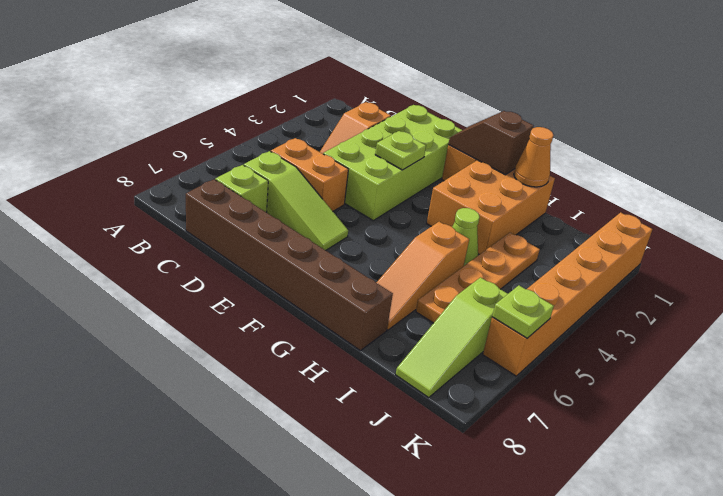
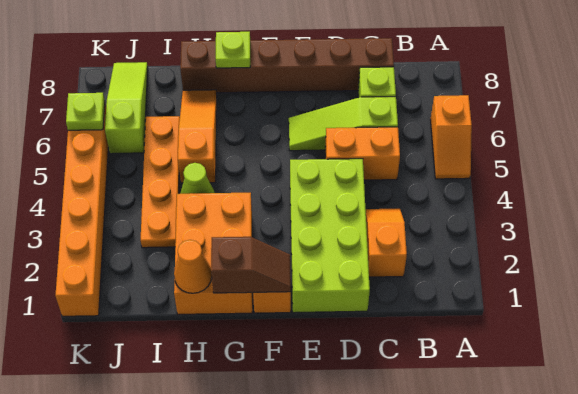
none -> orange slope A5:A6 level 1 top 6
lime plate E3 level 2 -> lime plate G8 level 2

